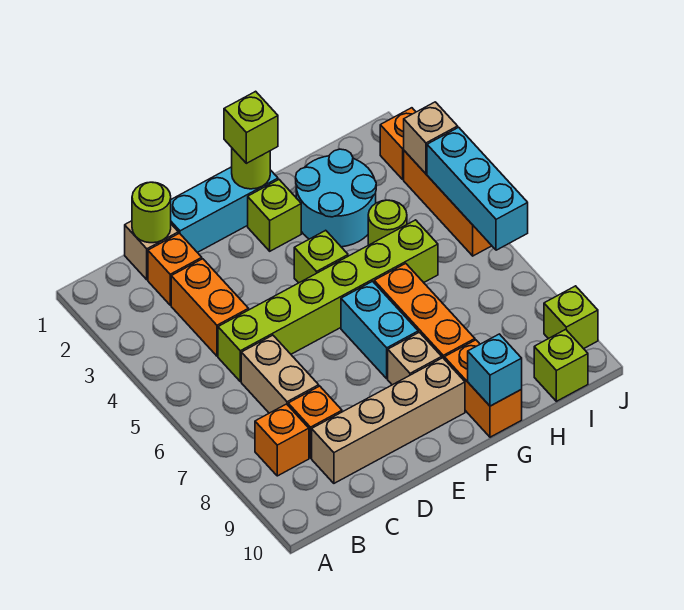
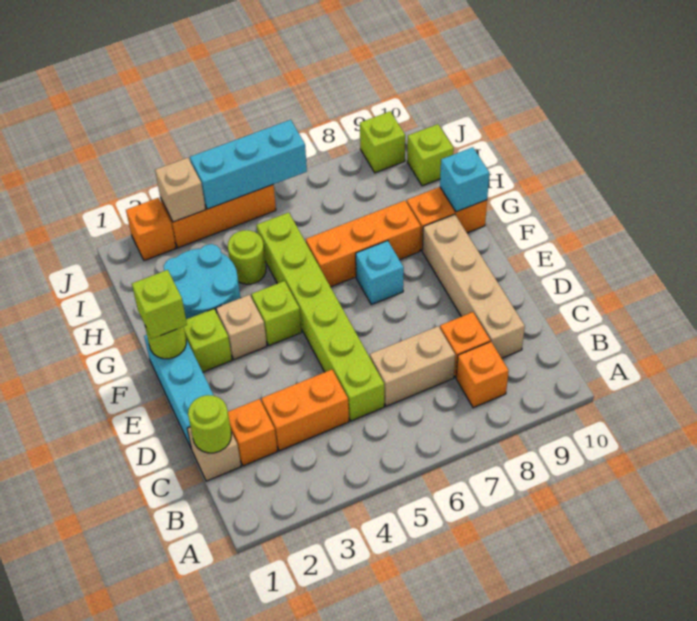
cyan brick F6:F7 level 1 -> cyan brick F7 level 1
tan brick F8 level 1 -> tan brick F3 level 1

